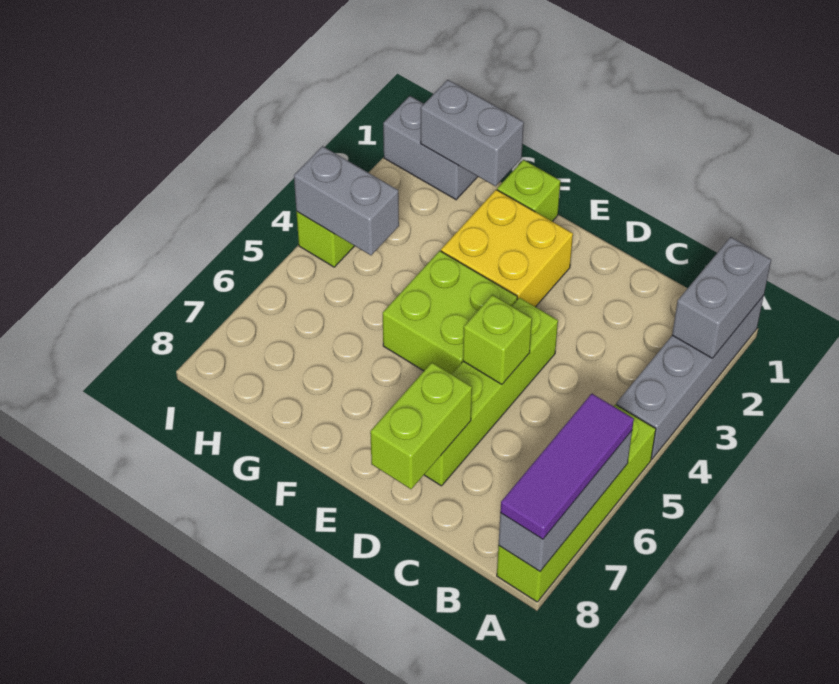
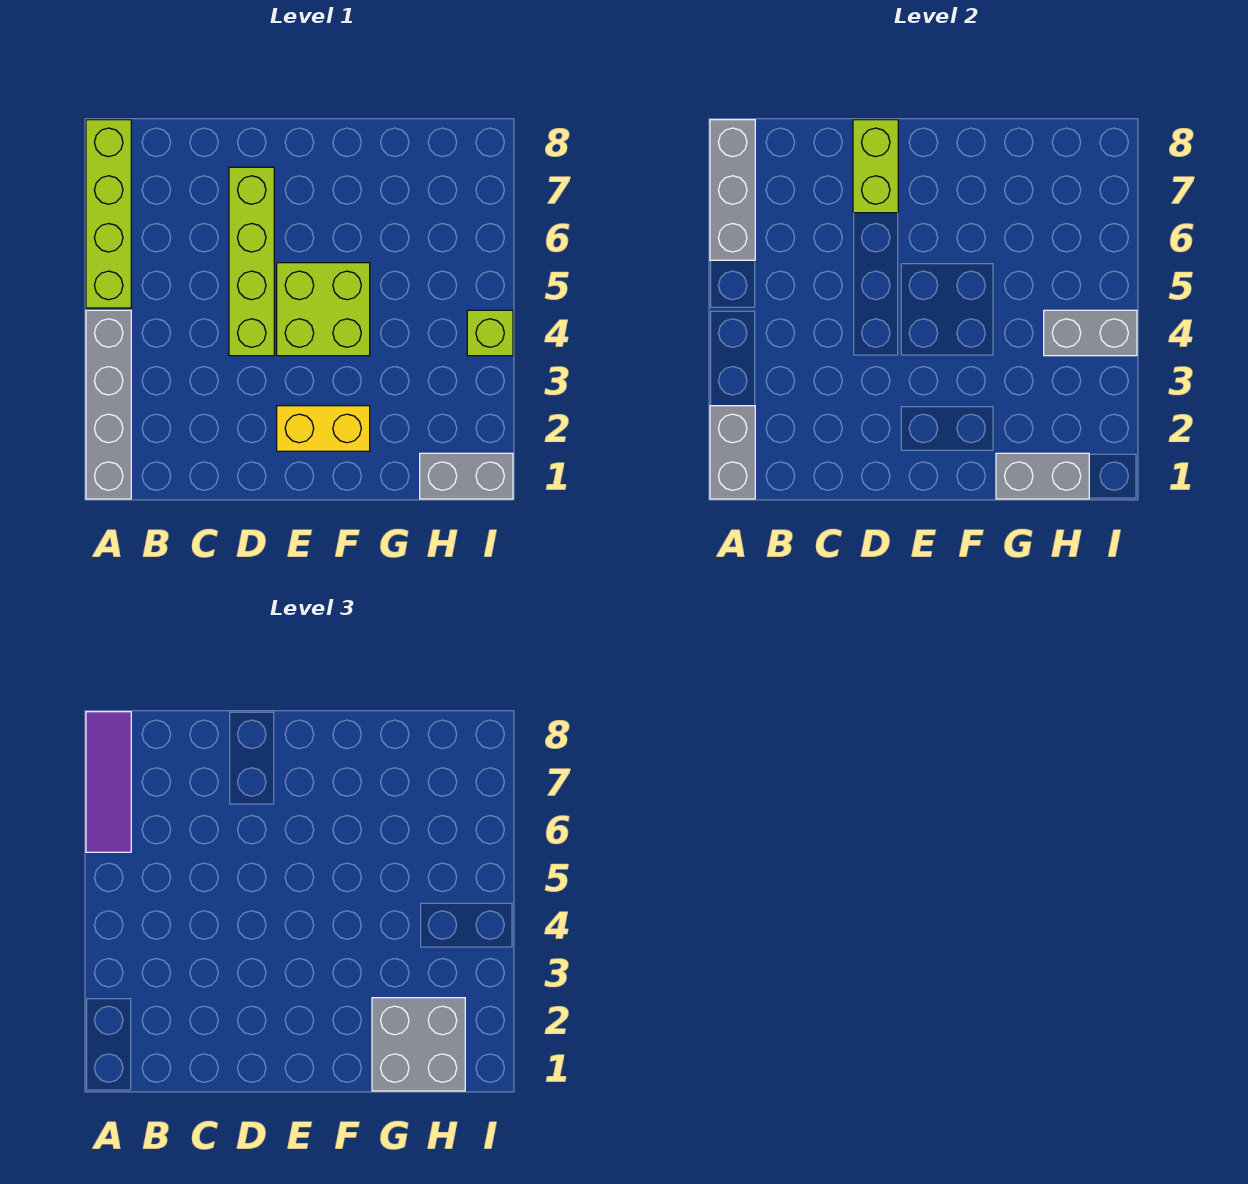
lime brick D5 level 2 -> none
yellow brick E2:F3 level 1 -> yellow brick E2:F2 level 1
lime brick F1 level 1 -> none
none -> grey brick G1:H2 level 3

